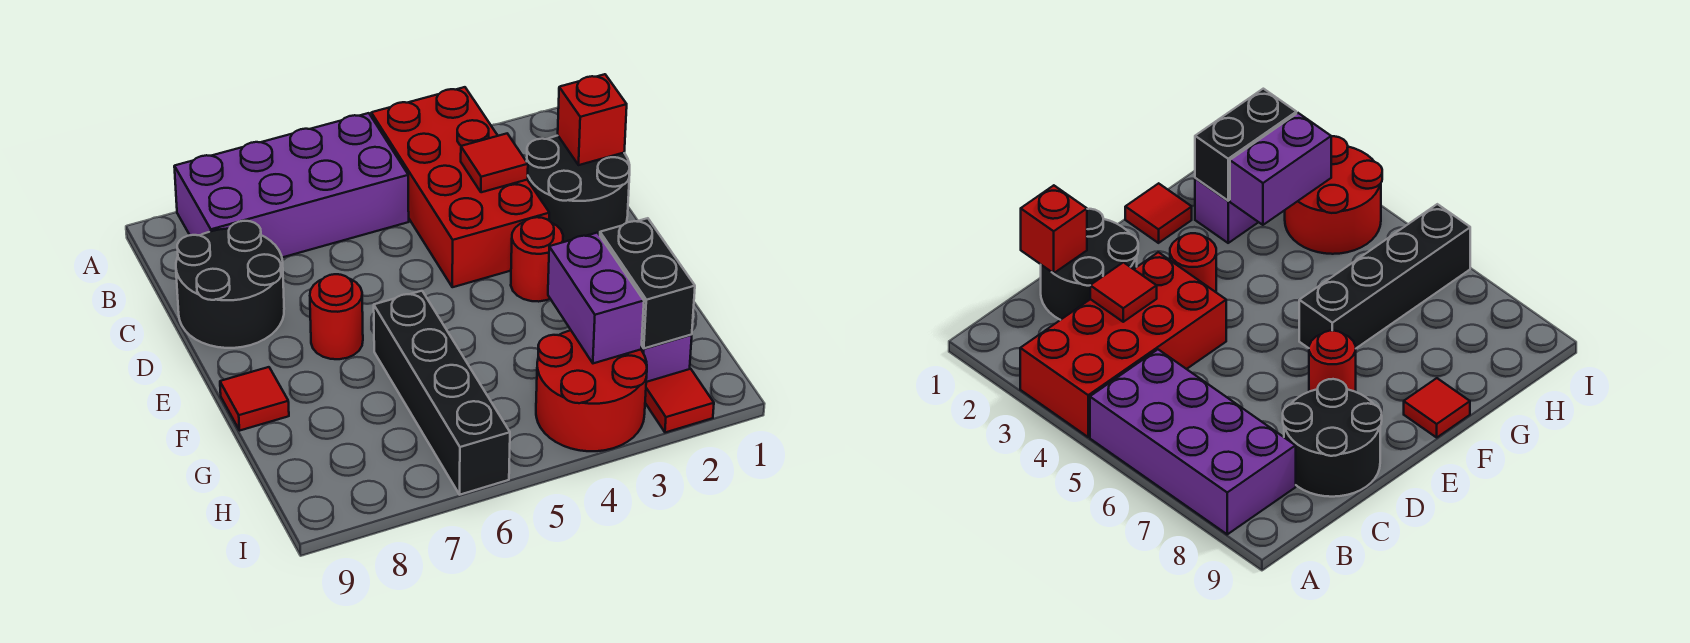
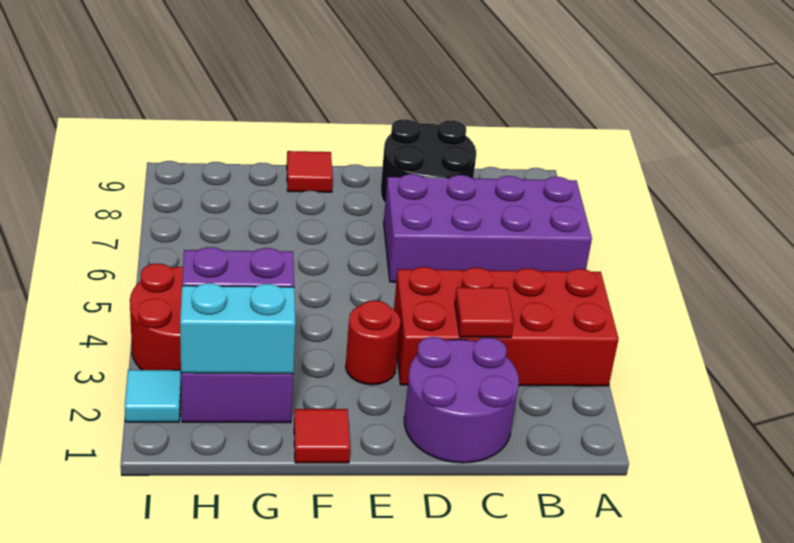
purple brick A5:B8 level 1 -> purple brick A6:D7 level 1
black round brick C1:D2 level 1 -> purple round brick C1:D2 level 1
red brick C1 level 2 -> none
red round brick E7 level 1 -> none
black brick F6:I6 level 1 -> none
black brick G2:H2 level 2 -> cyan brick G2:H2 level 2
red tile I2 level 1 -> cyan tile I2 level 1

